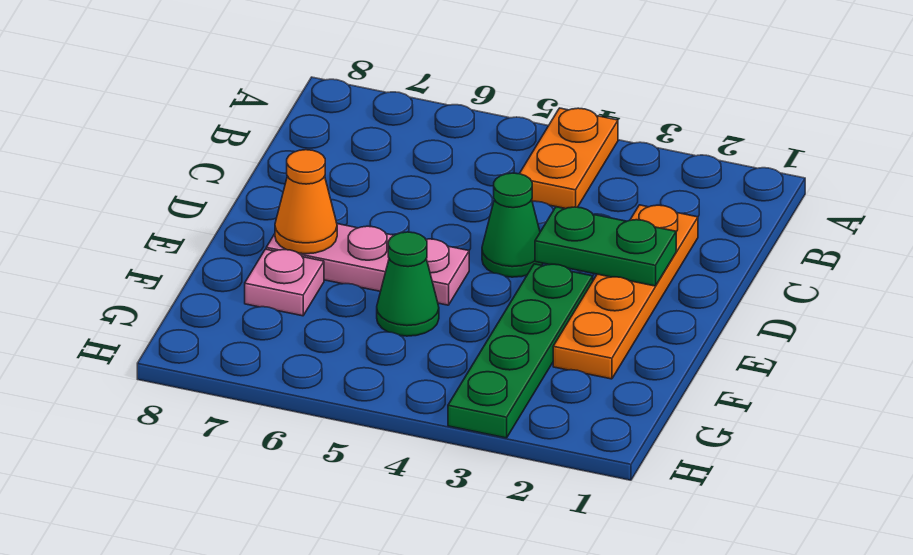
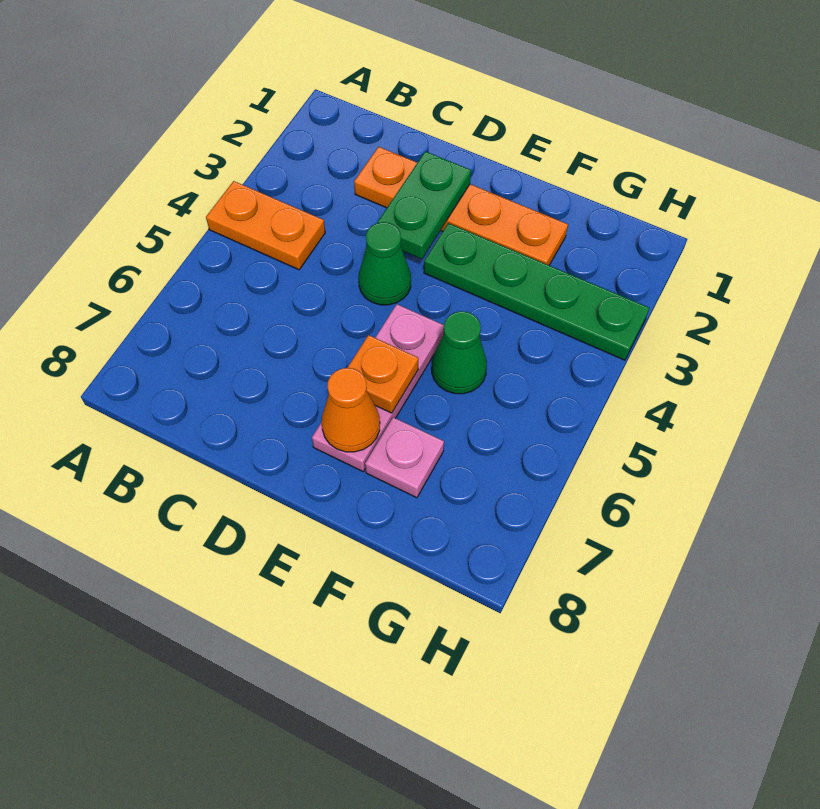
none -> orange plate E6 level 2

